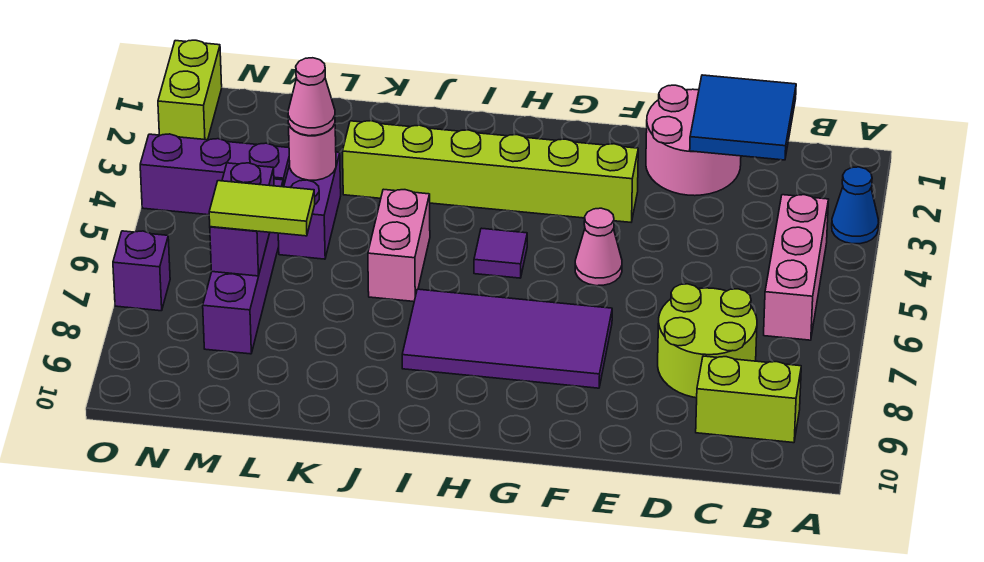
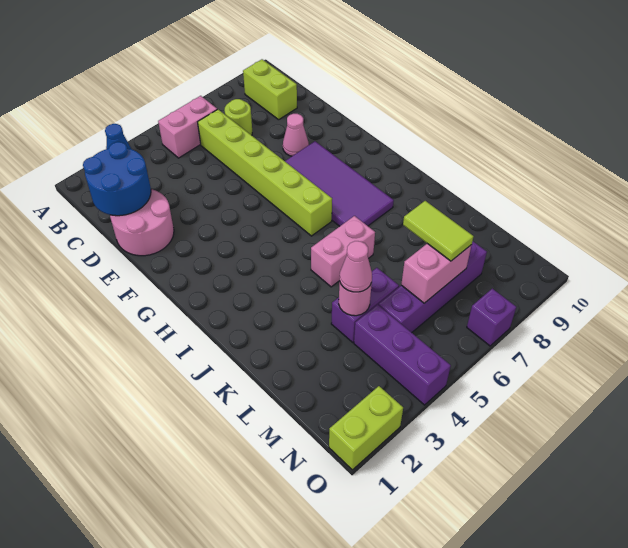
pink brick B4:B6 level 1 -> pink brick B5:B6 level 1
blue tile C1:D2 level 2 -> blue round brick C1:D2 level 2
lime round brick C7:D8 level 1 -> lime round brick C7 level 1
lime brick F3:K3 level 1 -> lime brick C6:H6 level 1
pink cone F5 level 1 -> pink cone E8 level 1
purple tile H5 level 1 -> none
purple brick M6:M7 level 2 -> pink brick M6:M7 level 2

